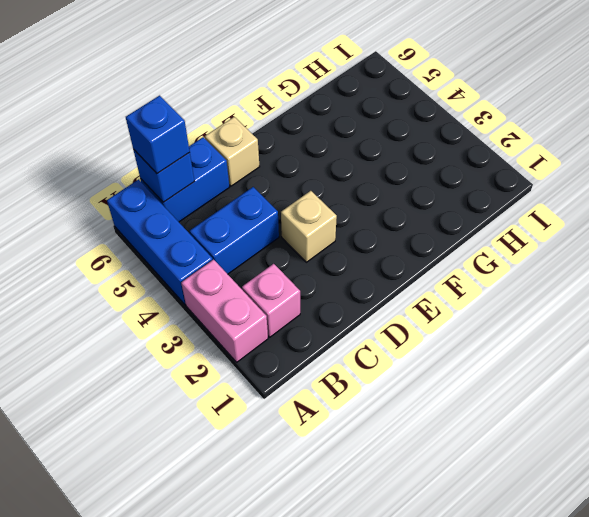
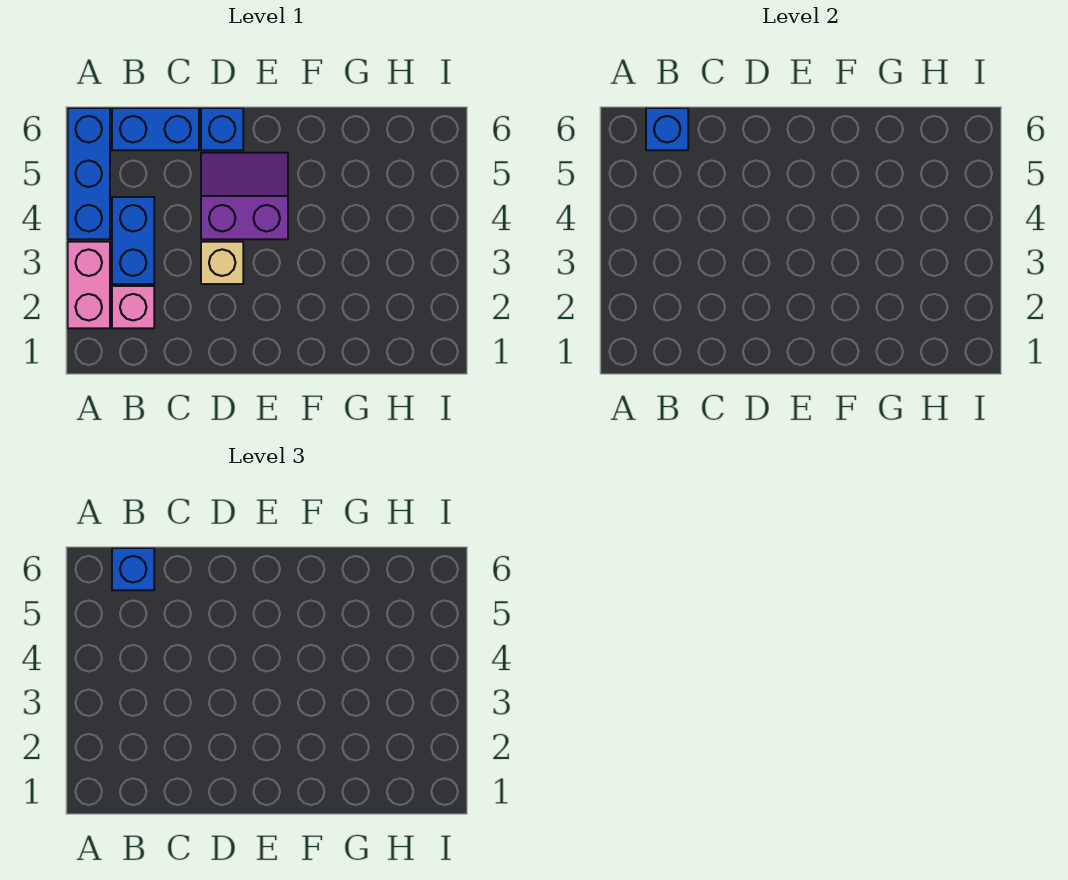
blue brick B4:C4 level 1 -> blue brick B3:B4 level 1
none -> purple slope D4:E5 level 1 top 4
tan brick D6 level 1 -> blue brick D6 level 1

